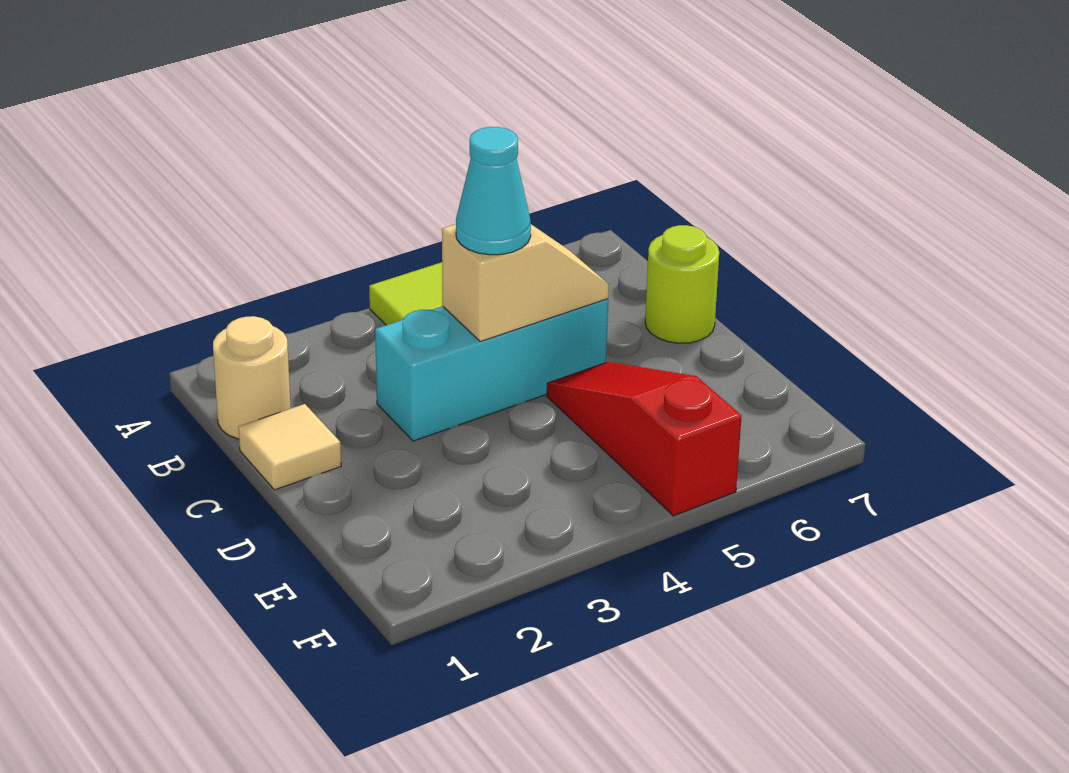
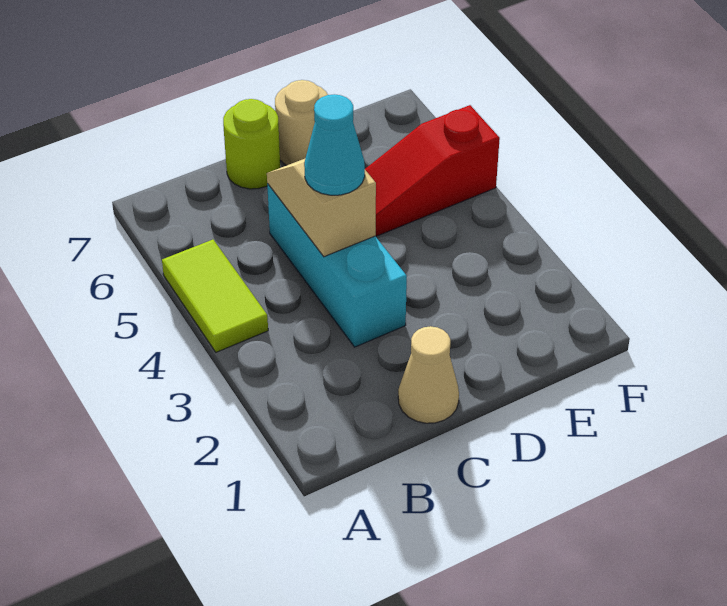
tan round brick B1 level 1 -> tan round brick D7 level 1
tan tile C1 level 1 -> tan cone C1 level 1

